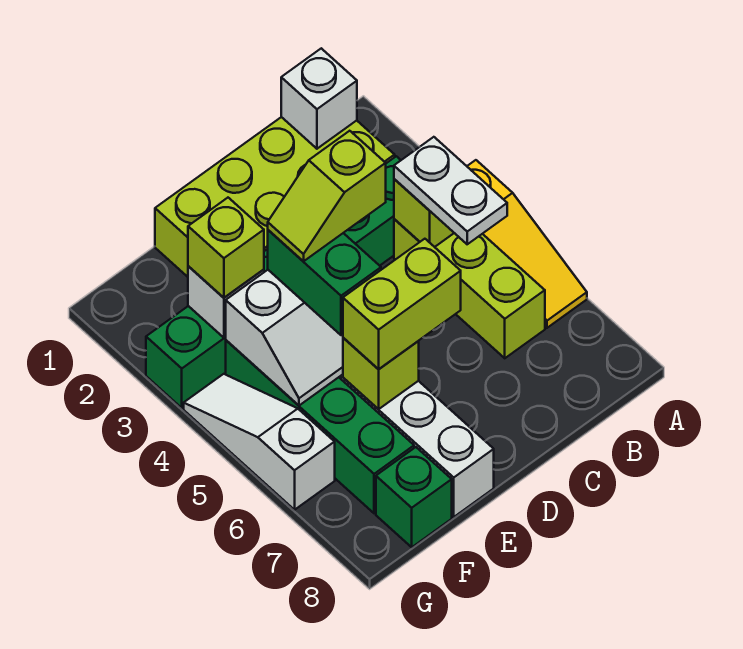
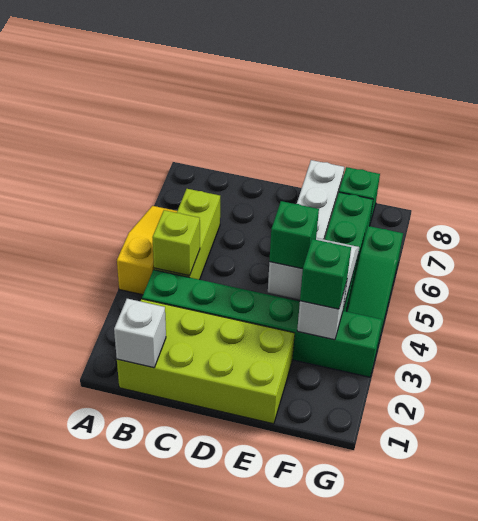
white plate B4:B5 level 3 -> none
lime slope D4:E4 level 4 top D -> none
lime brick D6:E6 level 3 -> none
green brick E4:E5 level 3 -> green brick E4 level 3
lime brick E6 level 2 -> none
lime brick F3 level 3 -> green brick F3 level 3
white slope G4:G6 level 1 top 6 -> green slope G4:G6 level 1 top 6

